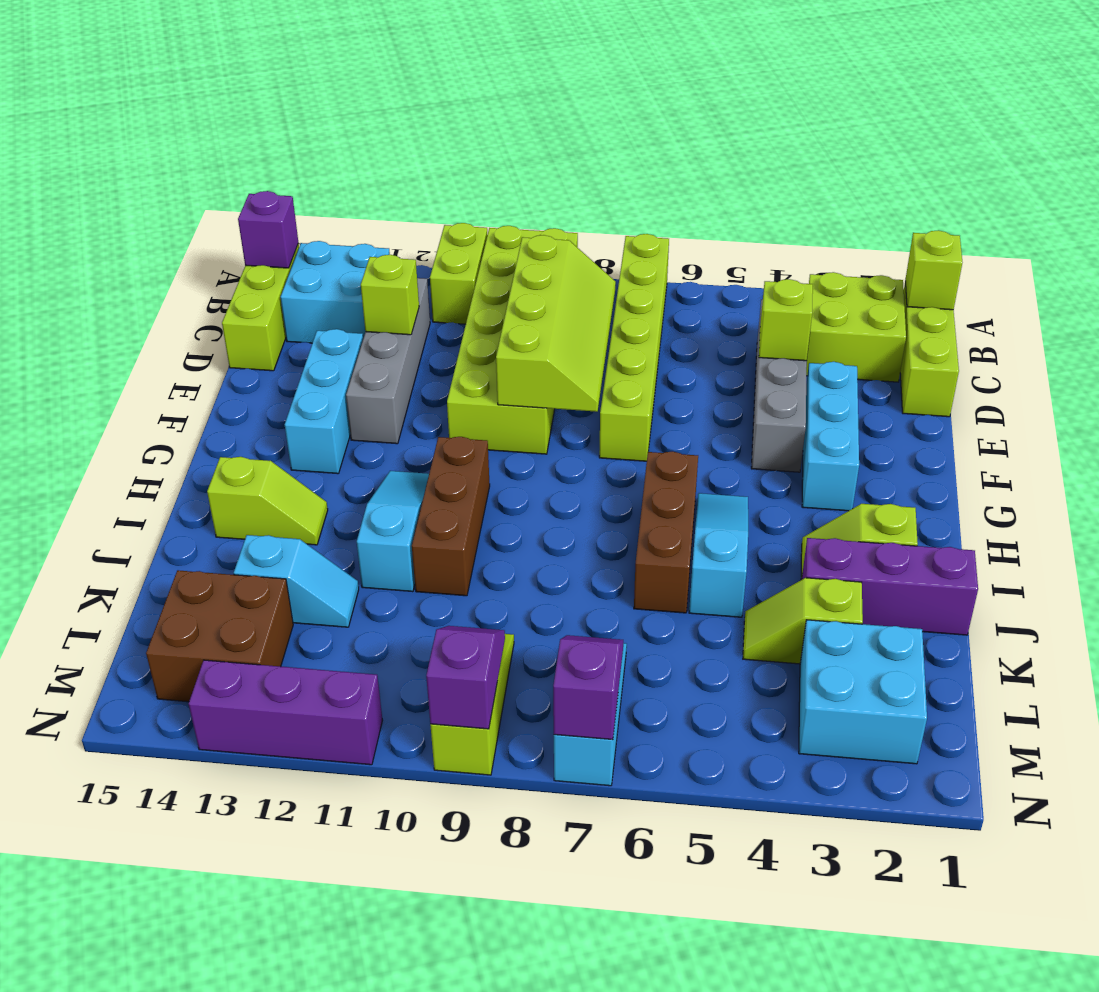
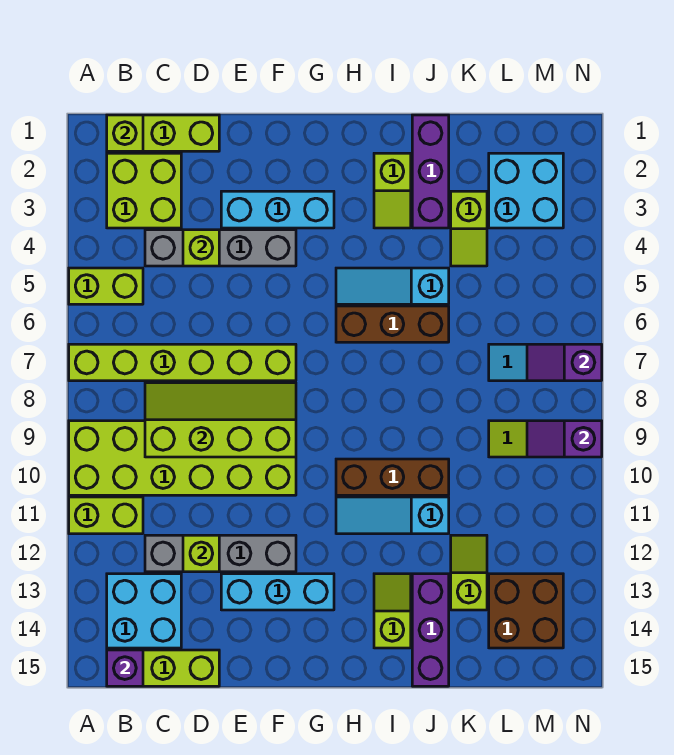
none -> lime brick A5:B5 level 1
cyan slope K12:K13 level 1 top 13 -> lime slope K12:K13 level 1 top 13
purple brick N11:N13 level 1 -> purple brick J13:J15 level 1

